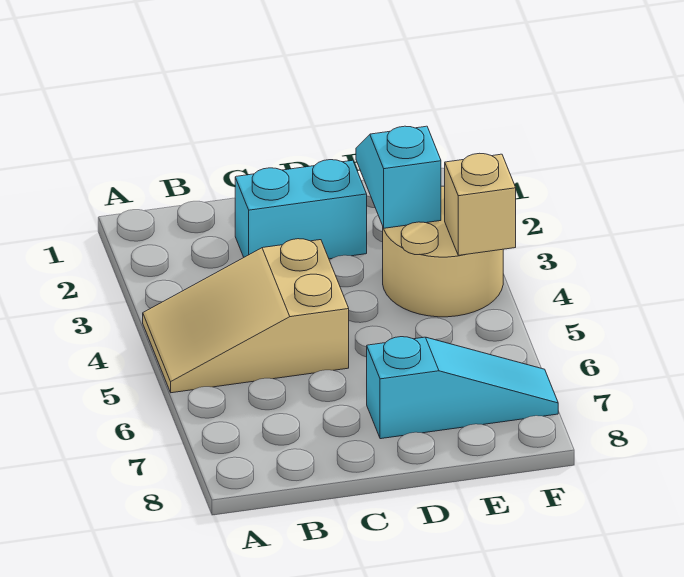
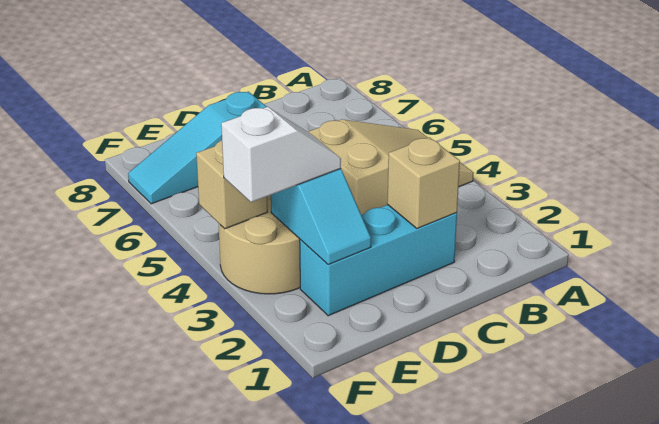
cyan brick C2:D2 level 1 -> cyan brick C2:E2 level 1
none -> tan brick C2 level 2
none -> white slope E3:F3 level 3 top F

